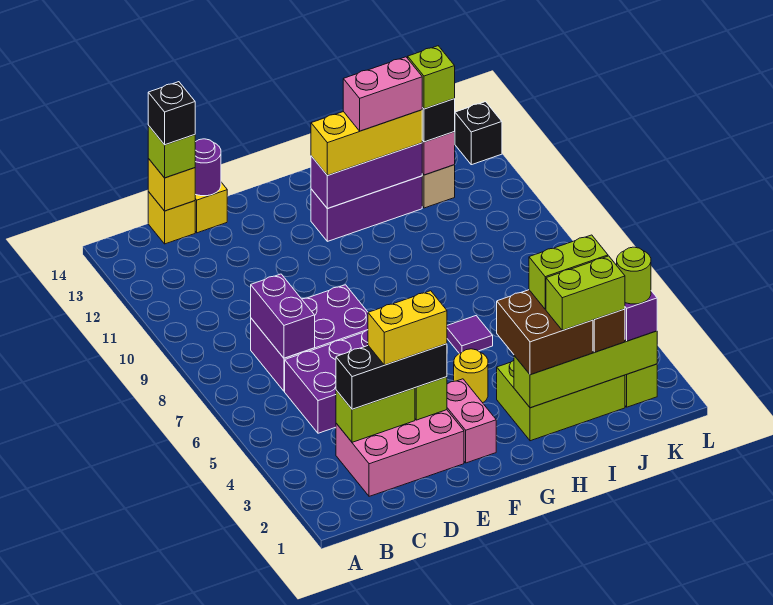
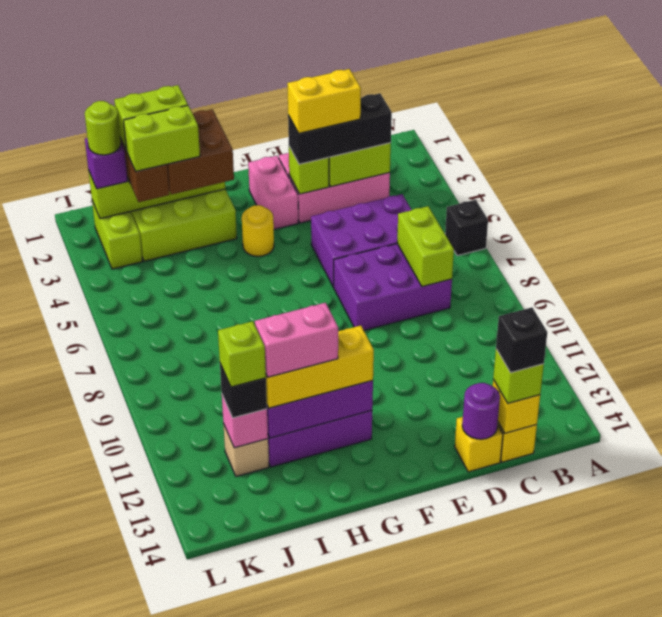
purple brick C7:C8 level 2 -> lime brick C7:C8 level 2
purple tile H6 level 1 -> none
black brick L13 level 1 -> black brick A6 level 1

